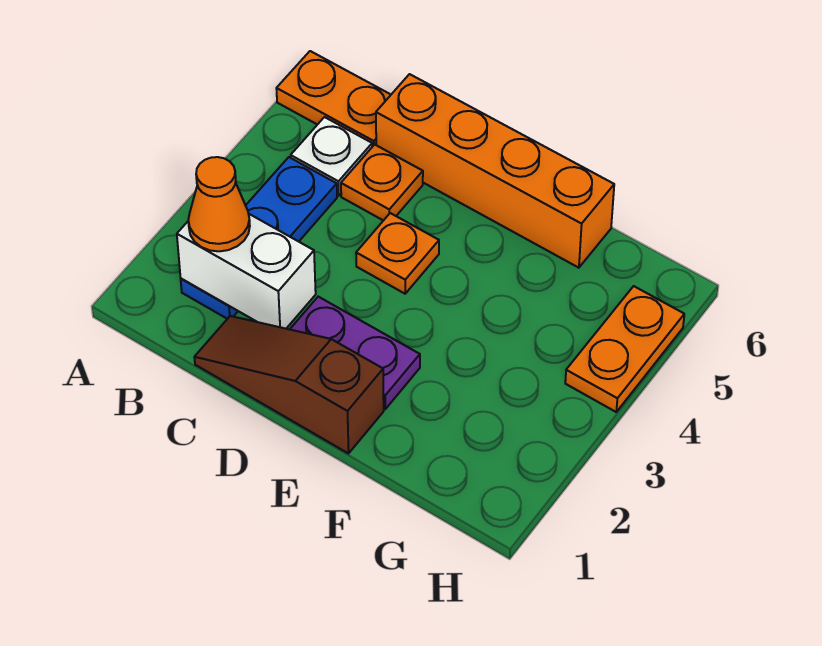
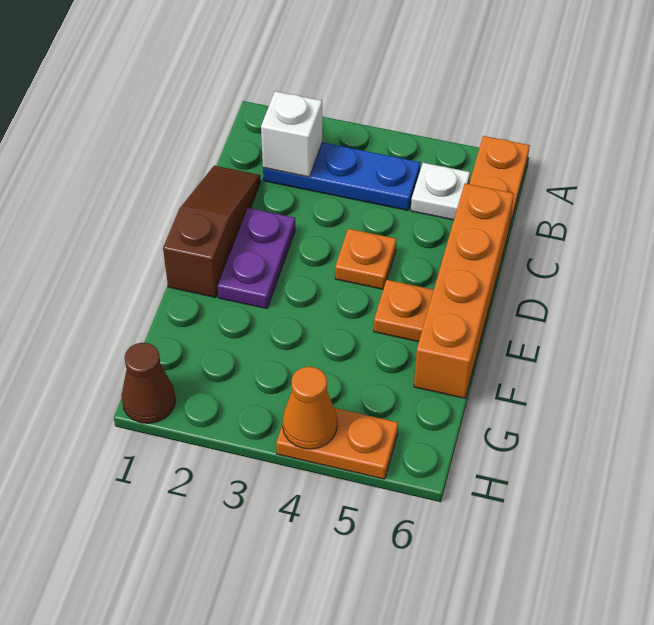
white brick B2:C2 level 2 -> white brick B2 level 2
orange cone B2 level 3 -> orange cone H4 level 2
orange plate C5 level 1 -> orange plate E5 level 1
none -> brown cone H1 level 1

